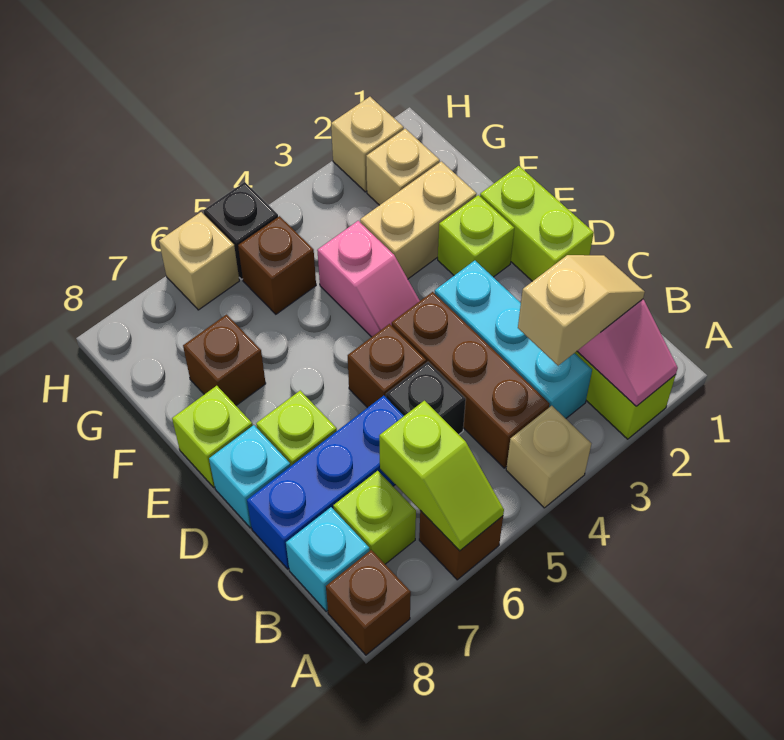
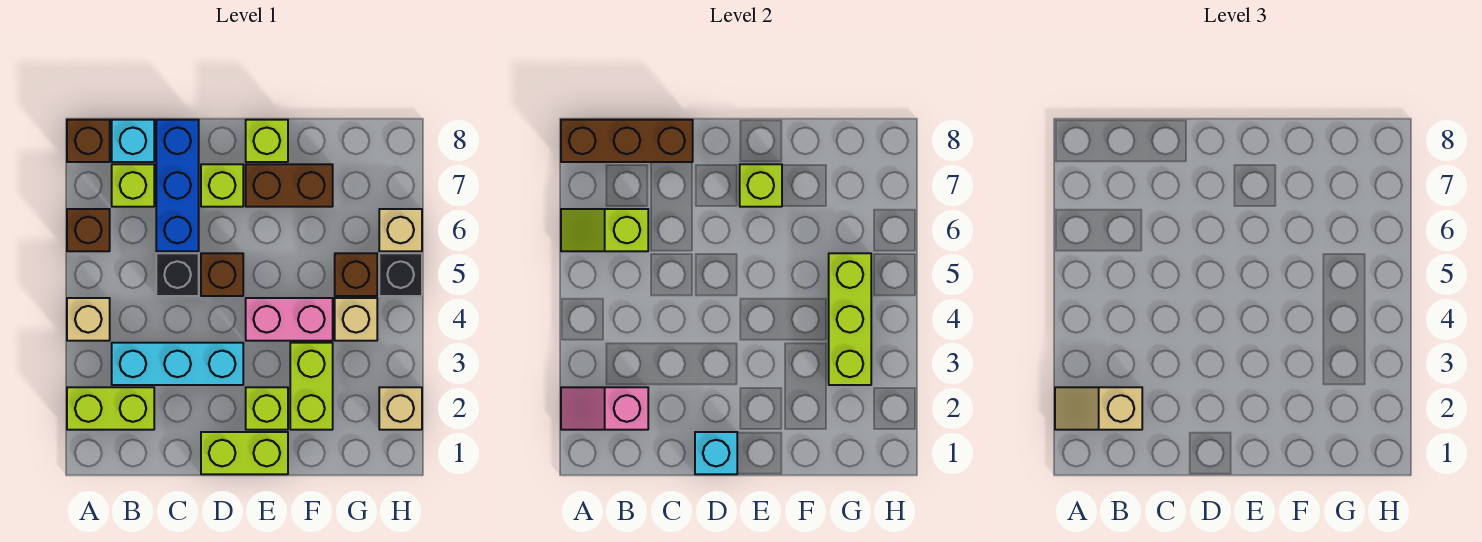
tan slope B2:B3 level 3 top 3 -> tan slope A2:B2 level 3 top B
brown brick B4:D4 level 1 -> brown brick A8:C8 level 2
cyan brick D8 level 1 -> cyan brick D1 level 2
pink slope E4:F4 level 1 top F -> pink brick E4:F4 level 1
none -> lime brick E7 level 2
tan brick F2:F3 level 1 -> lime brick F2:F3 level 1
brown brick F7 level 1 -> brown brick E7:F7 level 1
tan brick G2 level 1 -> tan brick G4 level 1
none -> lime brick G3:G5 level 2

